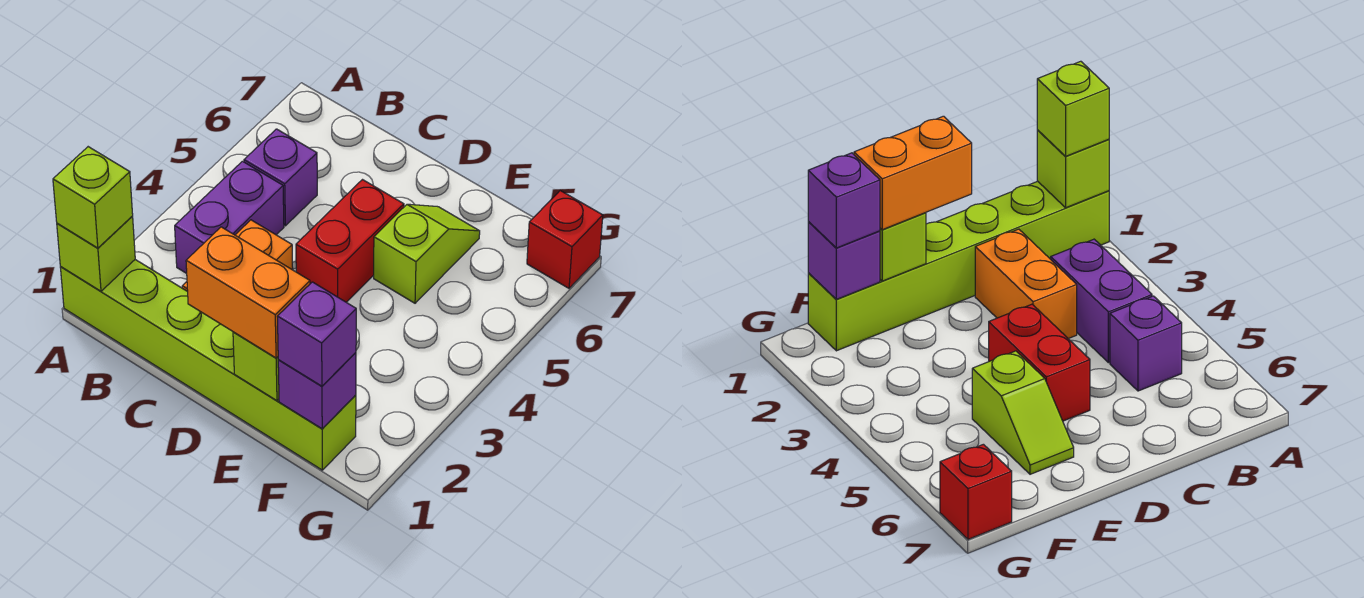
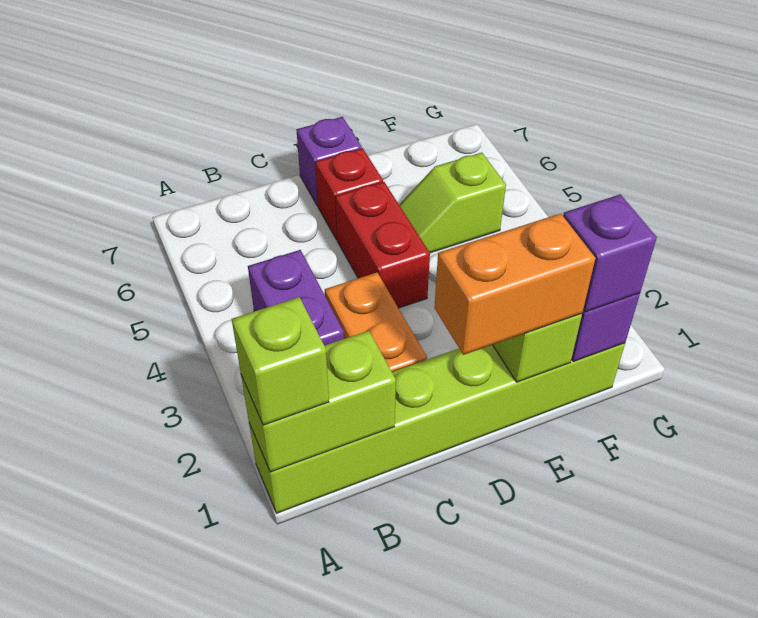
lime brick A1 level 2 -> lime brick A1:B1 level 2
purple brick B5 level 1 -> purple brick D7 level 1
lime slope E5:E6 level 1 top 5 -> lime slope E5:F5 level 1 top F
red brick G7 level 1 -> red brick D6 level 1

